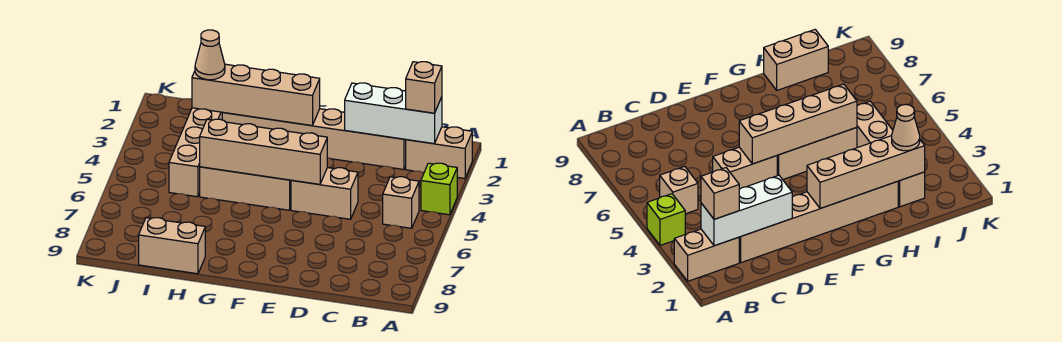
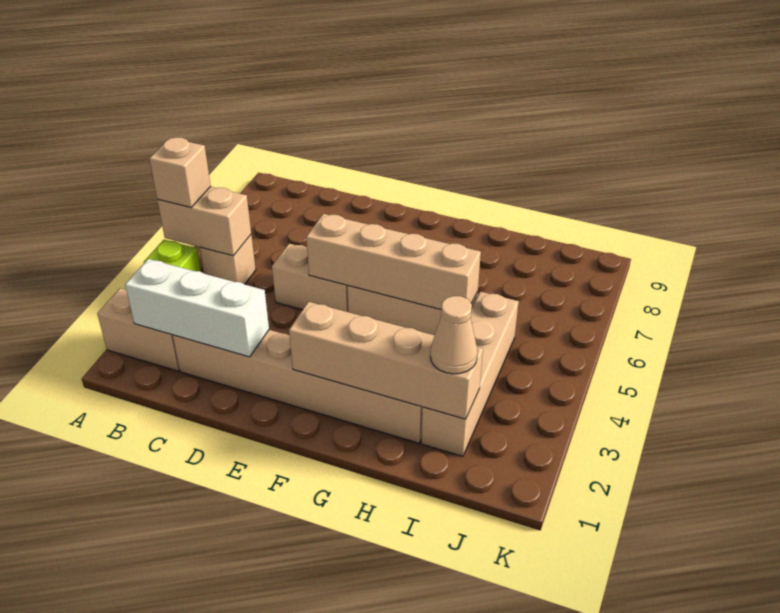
tan brick B2 level 3 -> tan brick A5 level 3
tan brick H9:I9 level 1 -> tan brick A5:B5 level 2

